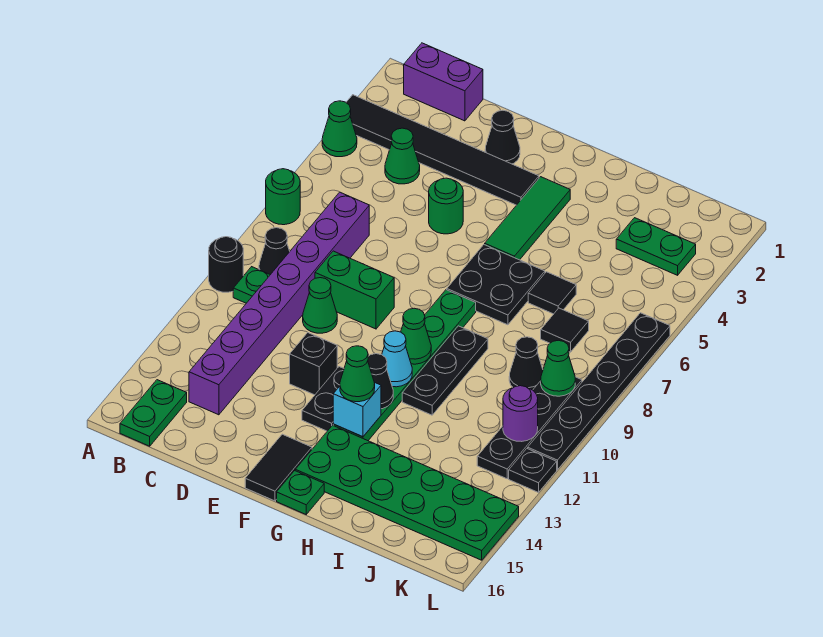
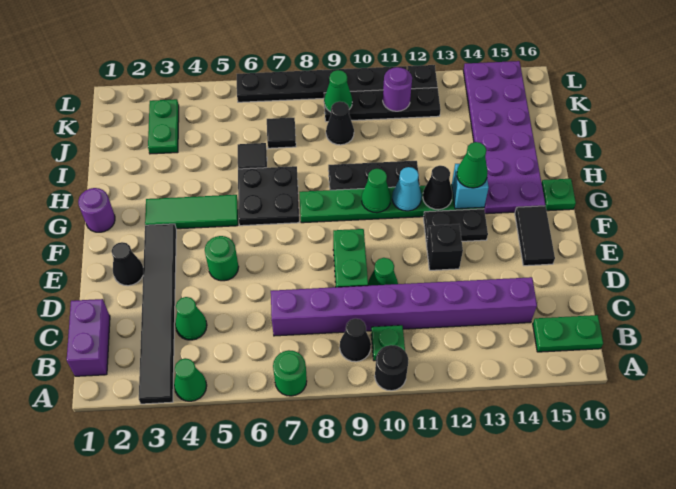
black tile F15:F16 level 1 -> black tile E15:F15 level 1
none -> purple round brick G1 level 1
green plate G14:L15 level 1 -> purple plate G14:L15 level 1

